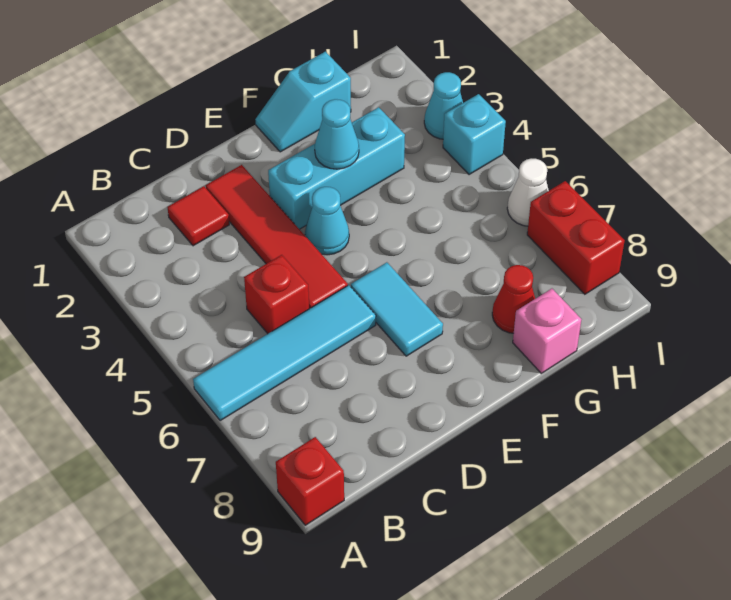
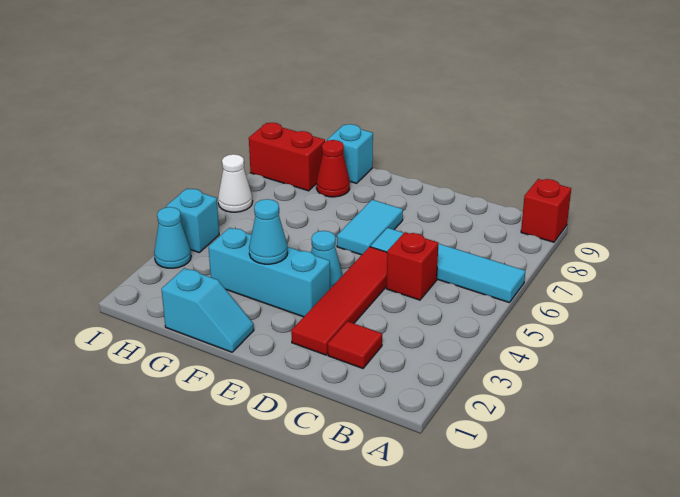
pink brick G9 level 1 -> cyan brick G9 level 1
red brick I7:I8 level 1 -> red brick H8:I8 level 1

